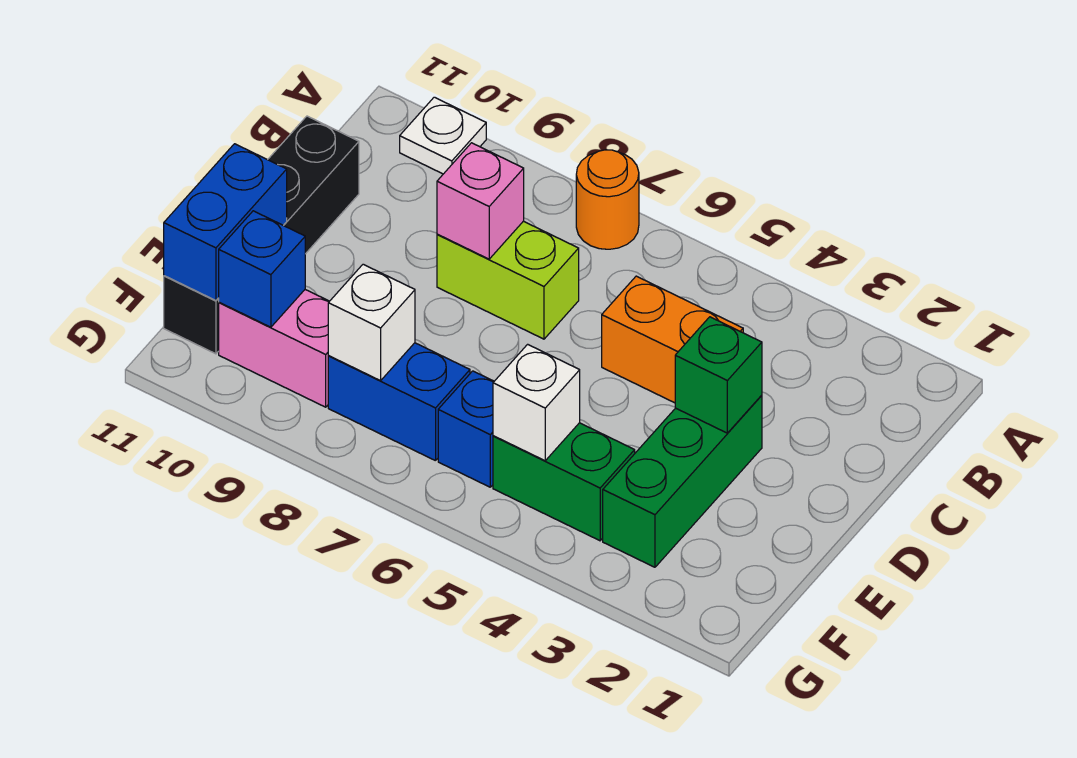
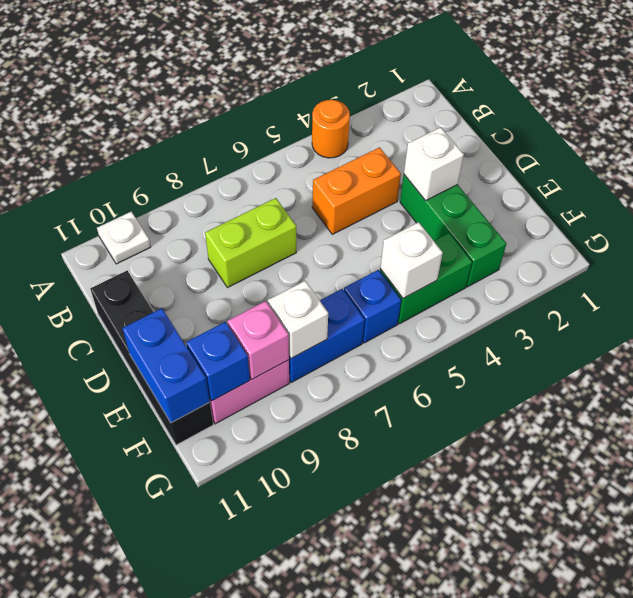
orange round brick A7 level 1 -> orange round brick A4 level 1
pink brick C8 level 2 -> pink brick F9 level 2
green brick D3 level 2 -> white brick D3 level 2

